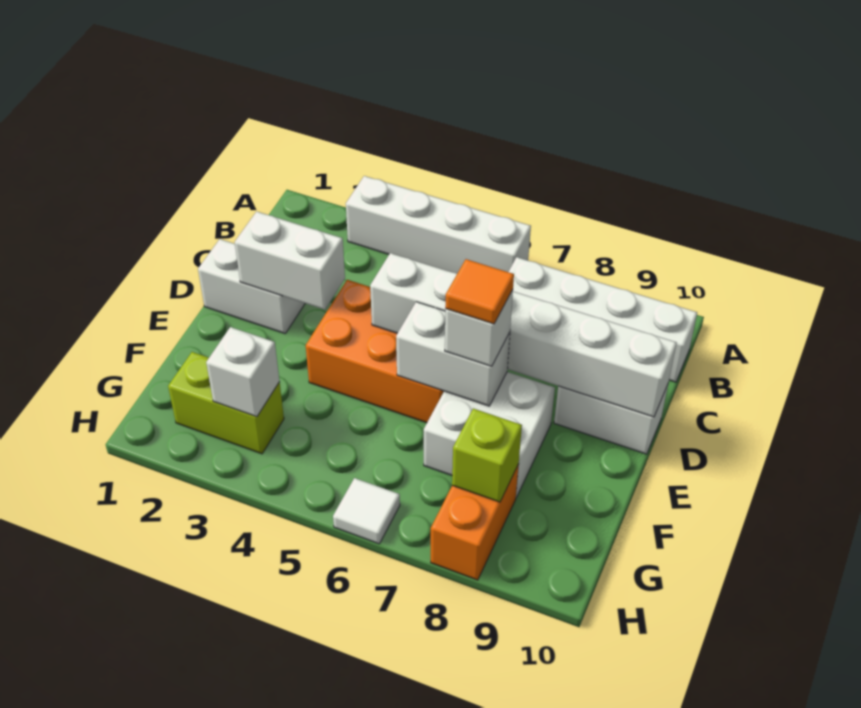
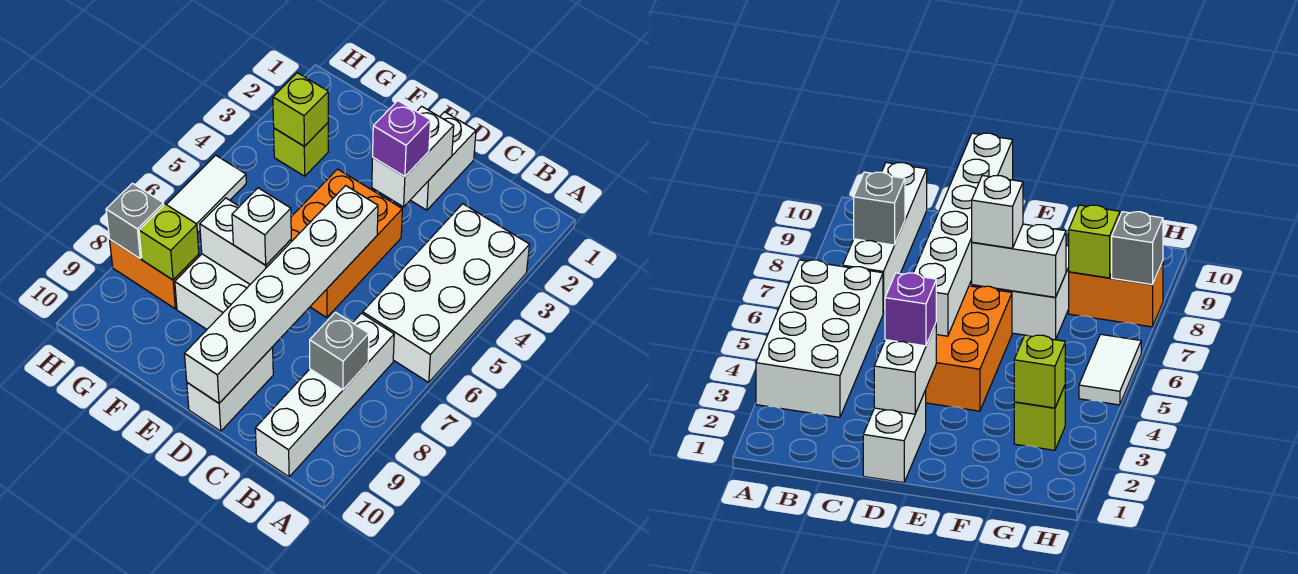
white brick A3:A6 level 1 -> white brick A3:B6 level 1
none -> grey brick B8 level 2
none -> purple brick D3 level 3
white brick E6:E7 level 2 -> white brick E7:F7 level 2
orange tile E7 level 4 -> none
lime brick G2:G3 level 1 -> lime brick G3 level 1
white brick G3 level 2 -> lime brick G3 level 2
white tile H6 level 1 -> white tile H5:H6 level 1
none -> grey brick H8 level 2

